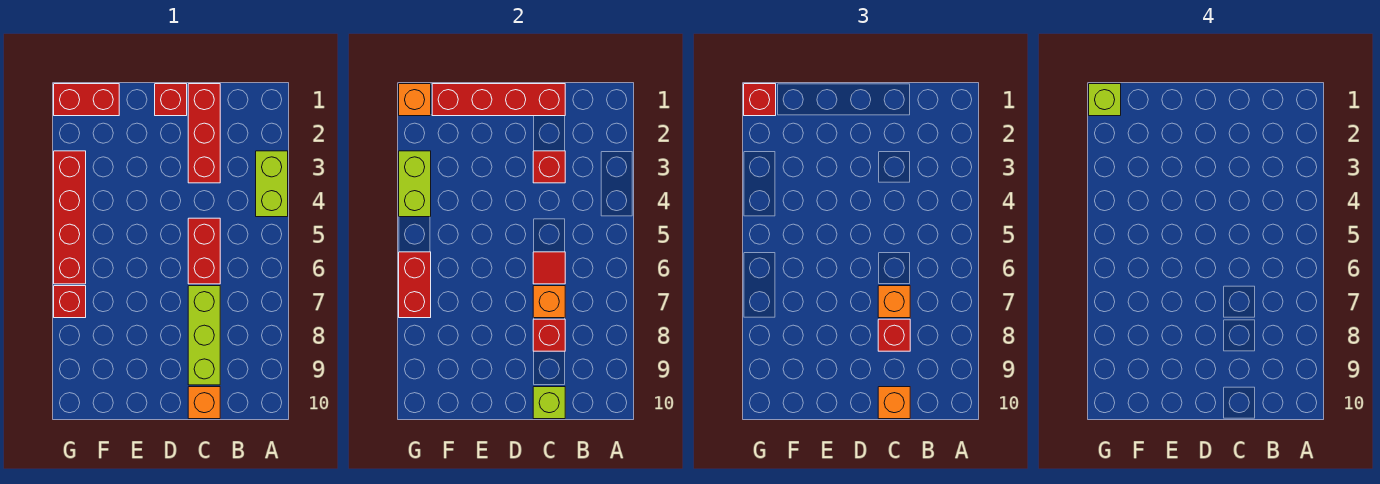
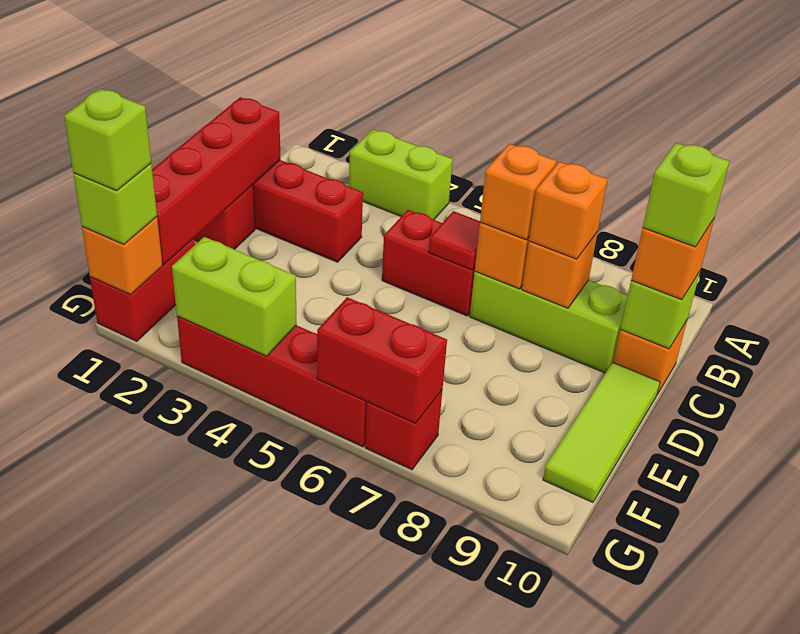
red brick C3 level 2 -> none
red brick C8 level 2 -> orange brick C8 level 2
red brick C8 level 3 -> orange brick C8 level 3
none -> lime brick C10 level 4
none -> lime tile D10:F10 level 1
red brick G1 level 3 -> lime brick G1 level 3

